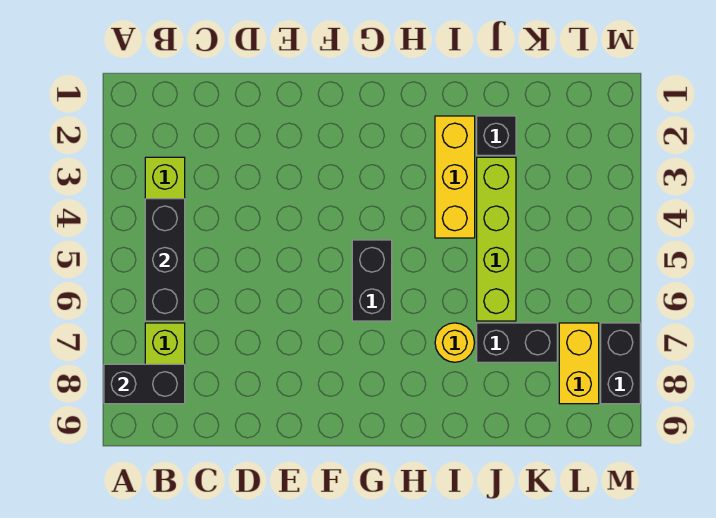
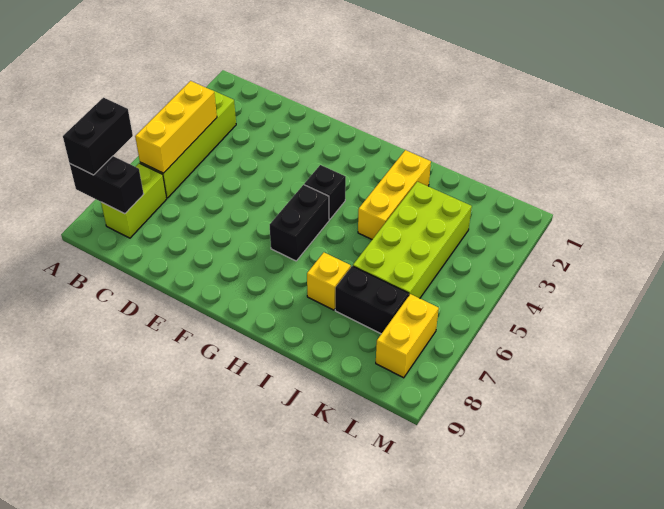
black brick B4:B6 level 2 -> yellow brick B4:B6 level 2
yellow round brick I7 level 1 -> yellow brick I7 level 1
black brick J2 level 1 -> black brick G4 level 1
lime brick J3:J6 level 1 -> lime brick J3:K6 level 1
black brick M7:M8 level 1 -> black brick A7:A8 level 3

